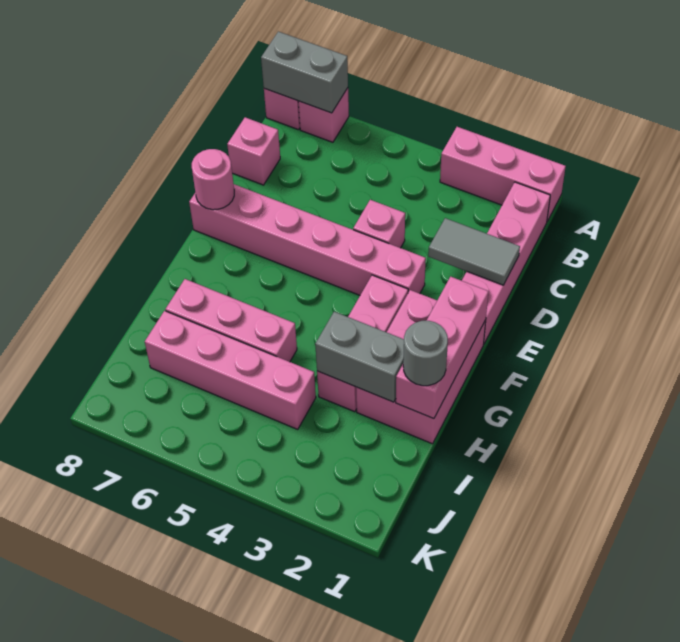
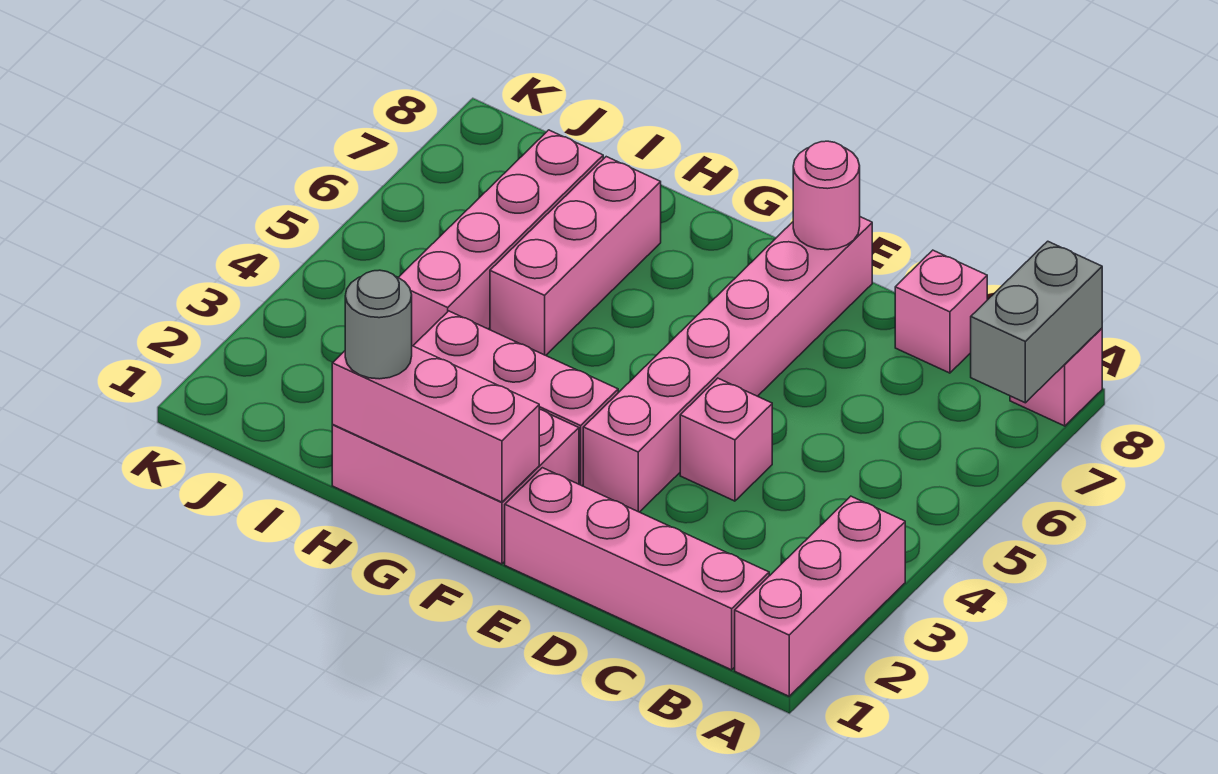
pink brick A7 level 1 -> none
grey tile D1:D2 level 2 -> none
grey brick H2:H3 level 2 -> none

